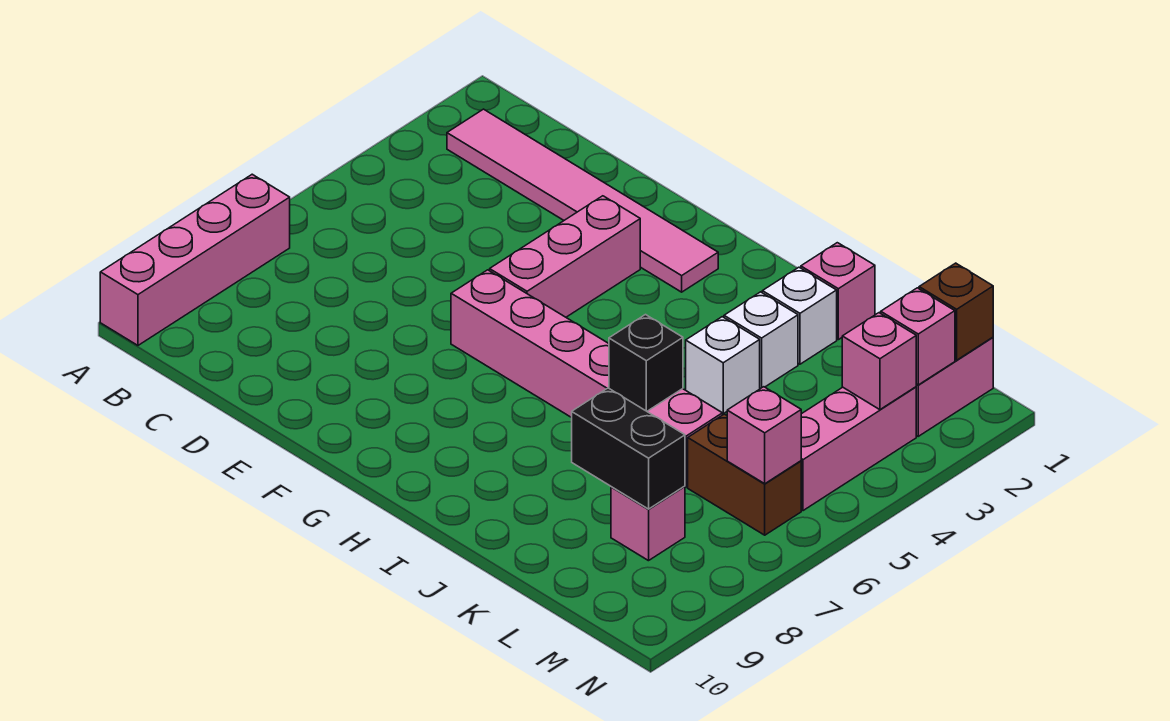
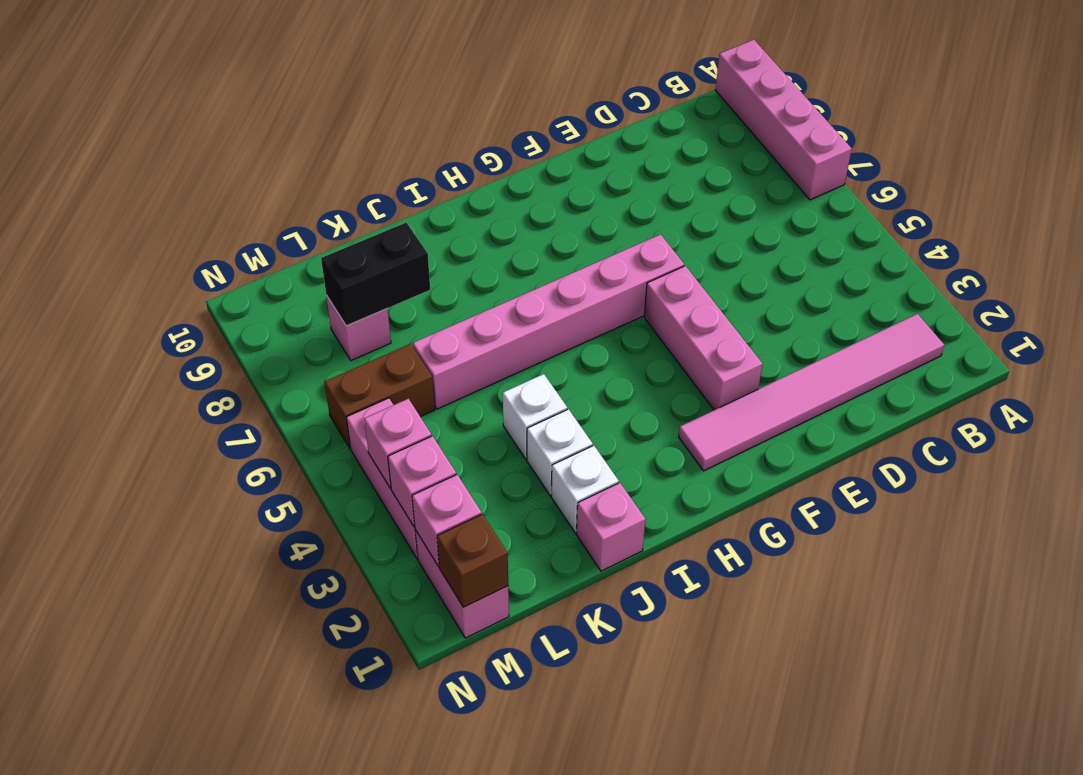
black brick J6 level 2 -> none
pink brick M6 level 2 -> pink brick M4 level 2

